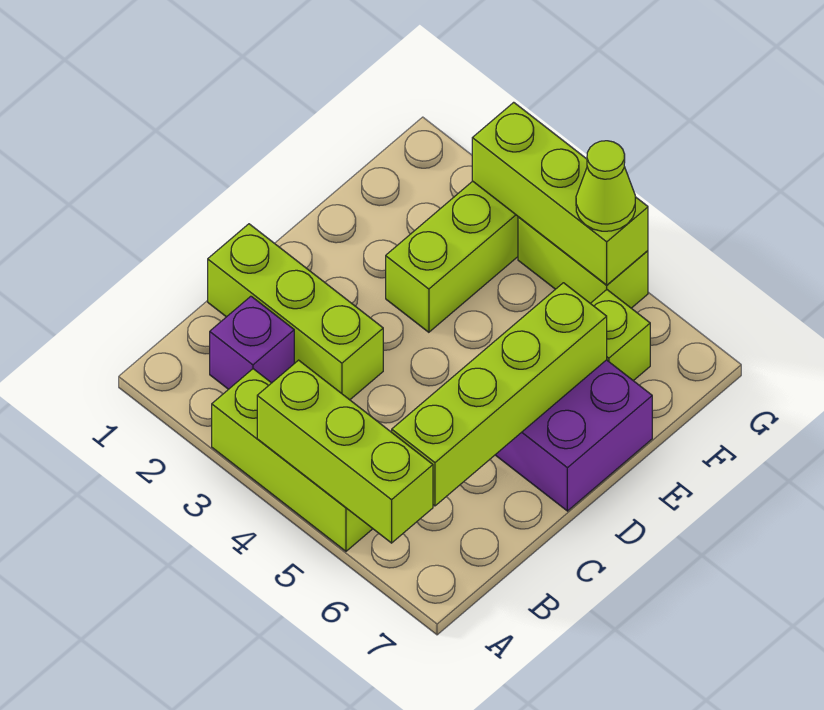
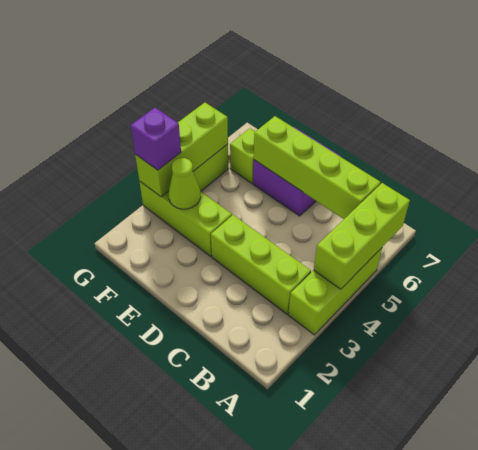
purple brick B2 level 1 -> purple brick G3 level 3
lime brick C1:C3 level 1 -> lime brick B3:D3 level 1
lime cone G5 level 3 -> lime cone F3 level 2

